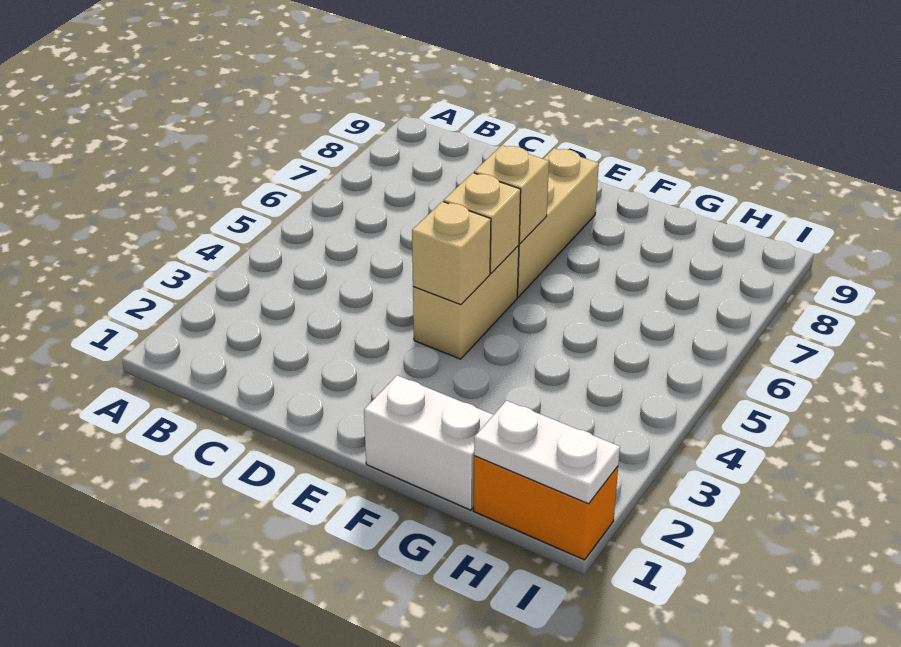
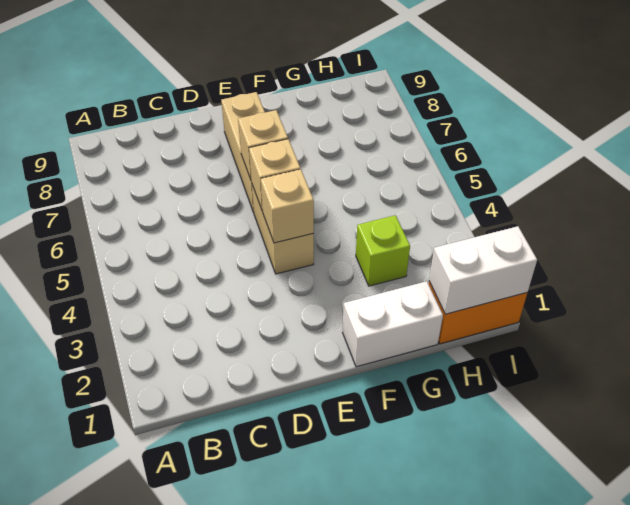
none -> lime brick G3 level 1
white plate H1:I1 level 2 -> white brick H1:I1 level 2

